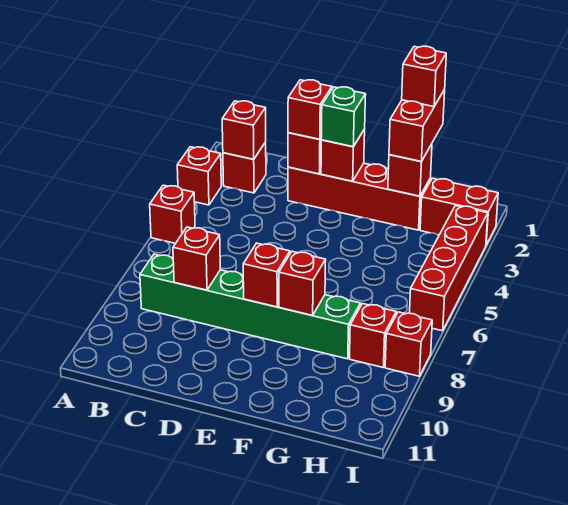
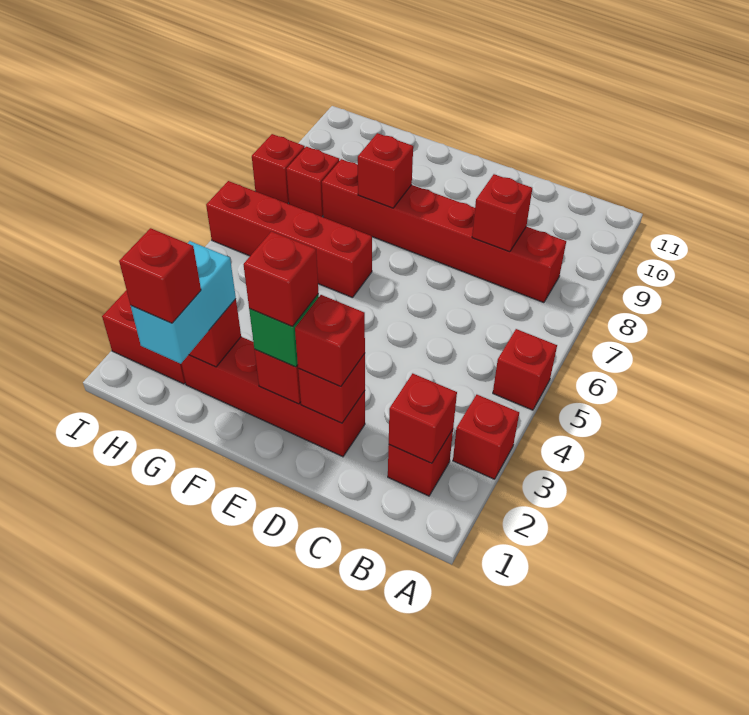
green brick B8:G8 level 1 -> red brick B8:G8 level 1
red brick E8 level 2 -> red brick E2 level 4
red brick G1:G2 level 3 -> cyan brick G1:G2 level 3
red brick I3:I6 level 1 -> red brick F6:I6 level 1

